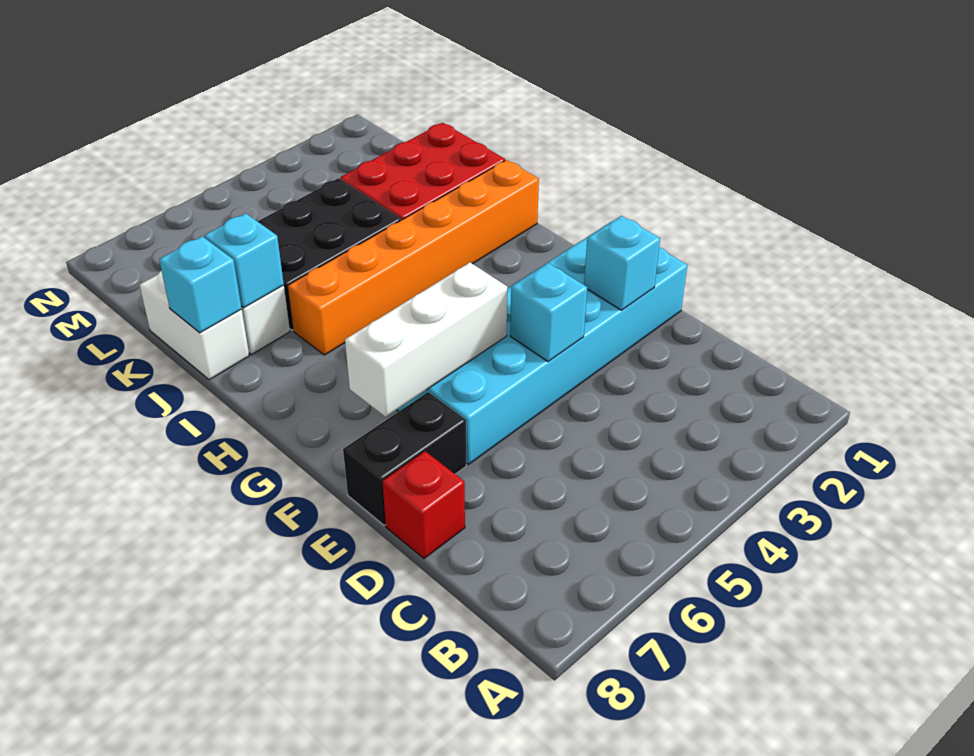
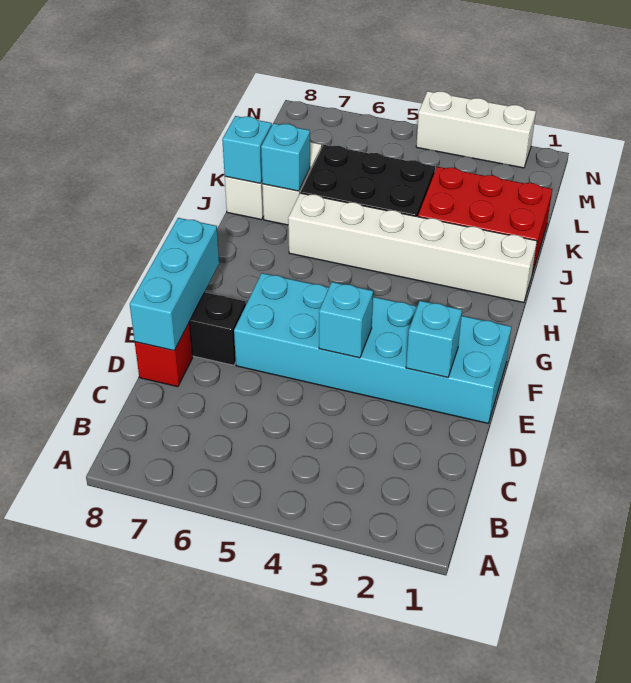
none -> cyan brick D8:F8 level 2
white brick F5:F7 level 2 -> white brick N2:N4 level 1
orange brick I1:I6 level 1 -> white brick I1:I6 level 1

